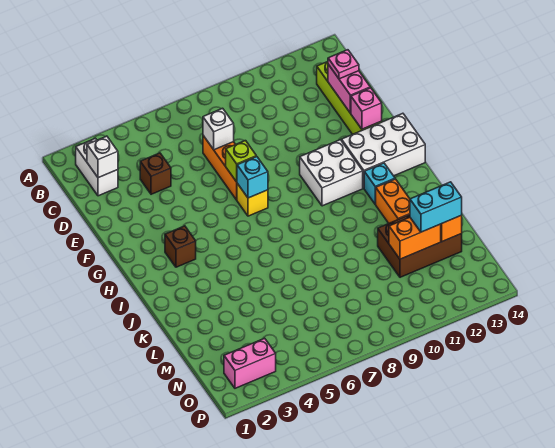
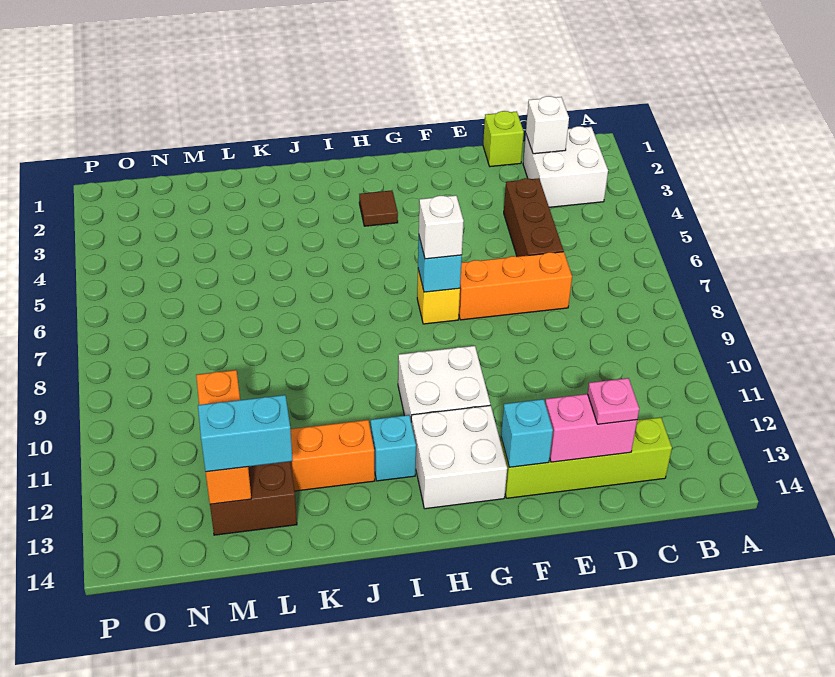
white brick B2:C2 level 1 -> white brick B2:C3 level 1
brown brick D4 level 1 -> brown brick D4:D6 level 1
white brick D7 level 2 -> white brick G7 level 3
lime brick F7 level 2 -> lime brick D1 level 1
pink brick F13 level 2 -> cyan brick F13 level 2
white brick G12:H14 level 1 -> white brick G12:H13 level 1
brown brick H3 level 1 -> brown tile H3 level 1
cyan brick M12:M13 level 3 -> cyan brick L13:M13 level 3
pink brick O2:O3 level 1 -> none

